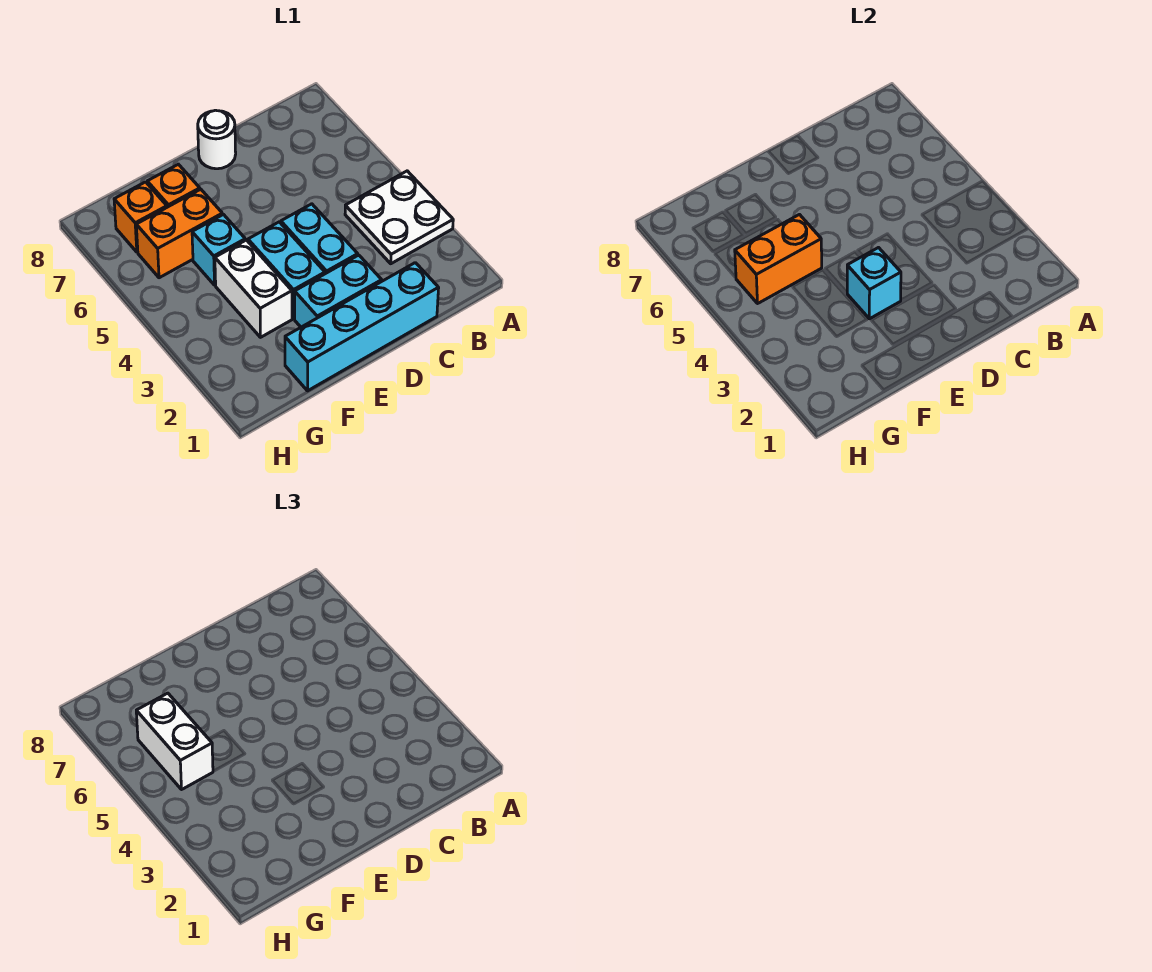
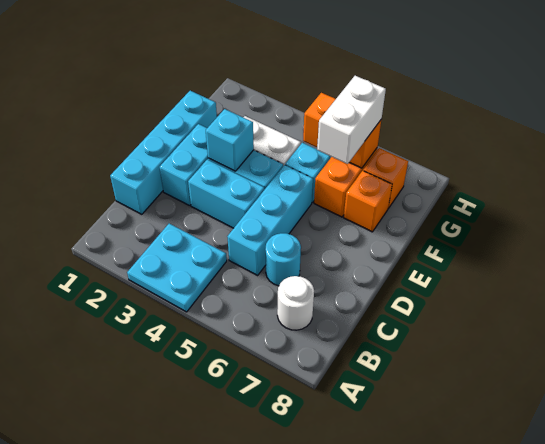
white plate A3:B4 level 1 -> cyan plate A3:B4 level 1
none -> cyan brick C5:E5 level 1
none -> cyan round brick C6 level 1
white round brick D8 level 1 -> white round brick B7 level 1
orange brick F5:G5 level 2 -> orange brick G5:G6 level 2
white brick G5:G6 level 3 -> white brick F6:G6 level 3

